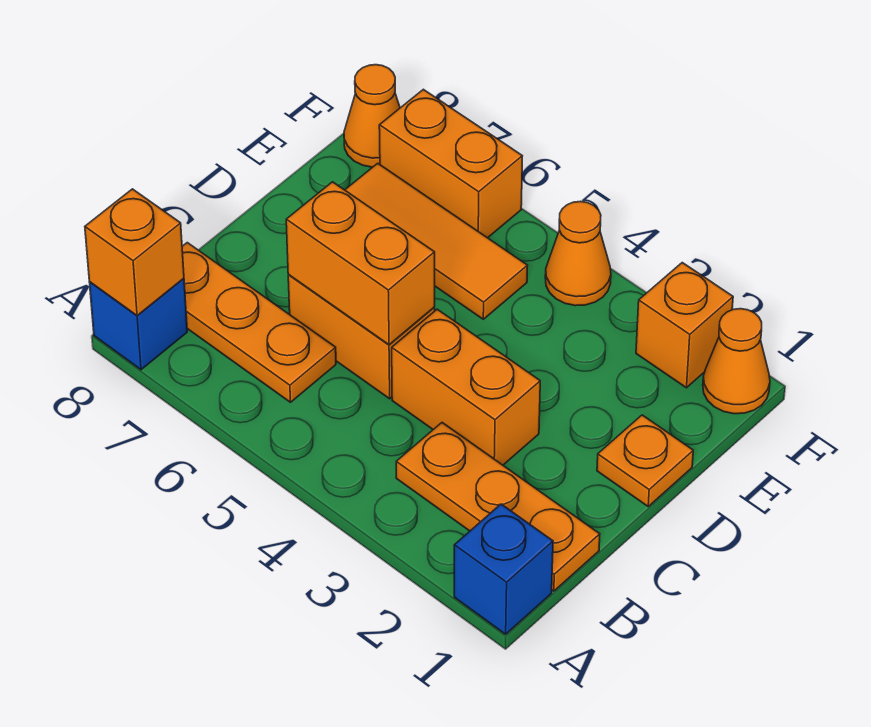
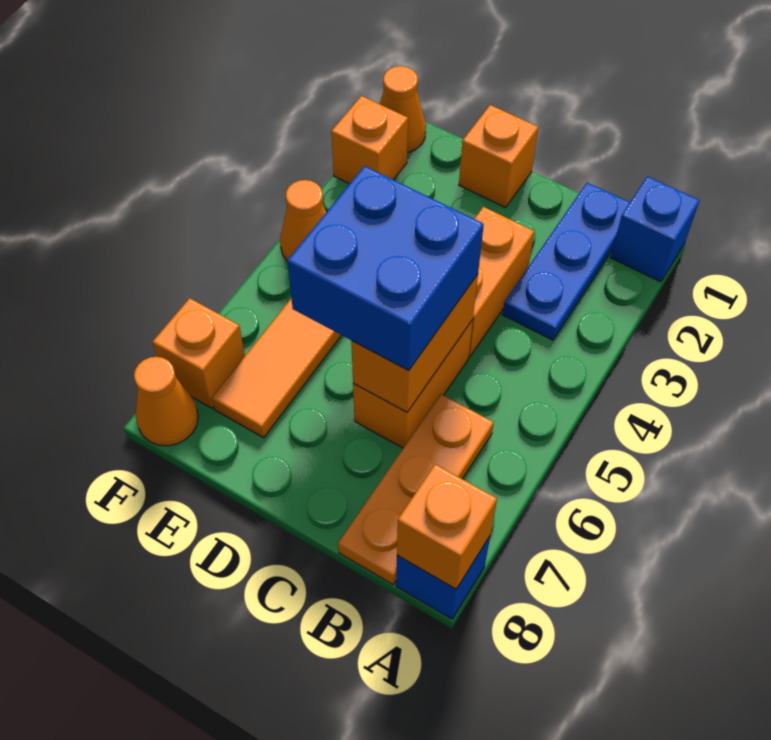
orange plate B1:B3 level 1 -> blue plate B1:B3 level 1
none -> blue brick C5:D6 level 3
orange plate D1 level 1 -> orange brick D1 level 1
orange brick F6:F7 level 1 -> orange brick F7 level 1

